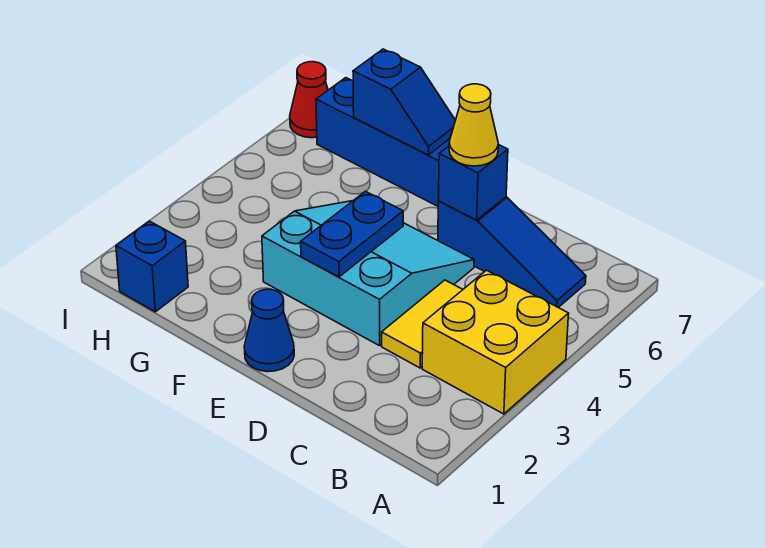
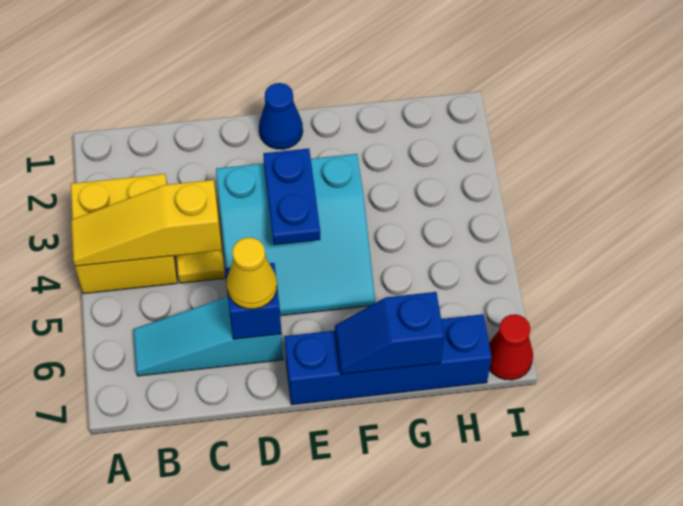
none -> yellow slope A4:C4 level 2 top C
blue slope B6:D6 level 1 top D -> cyan slope B6:D6 level 1 top D
blue brick H1 level 1 -> none

